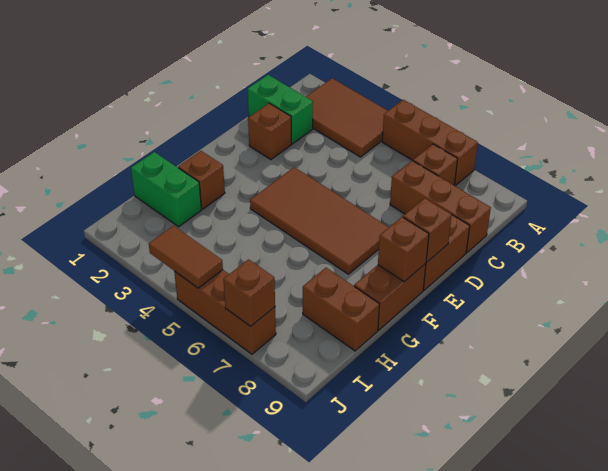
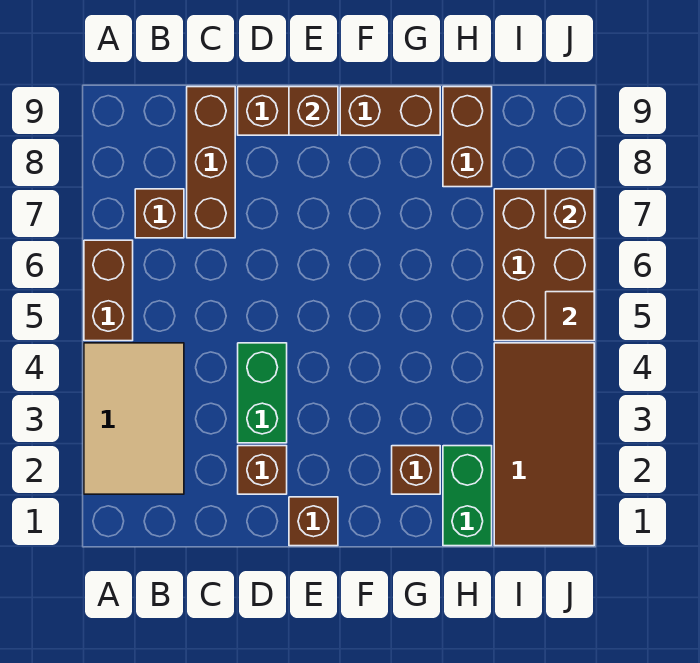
brown tile A2:B4 level 1 -> tan tile A2:B4 level 1
brown brick A5:A7 level 1 -> brown brick A5:A6 level 1
green brick C1:C2 level 1 -> green brick D3:D4 level 1
brown tile E4:F7 level 1 -> brown tile I1:J4 level 1
brown brick F9 level 2 -> brown brick E1 level 1
brown tile J4:J5 level 2 -> brown tile J5 level 2
brown brick J5:J7 level 1 -> brown brick I5:J7 level 1

